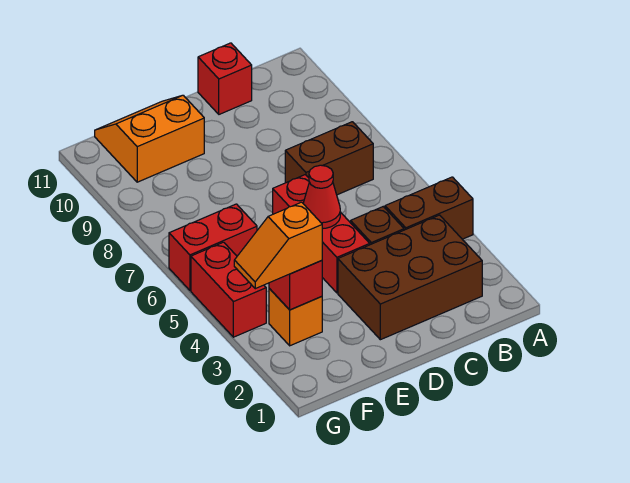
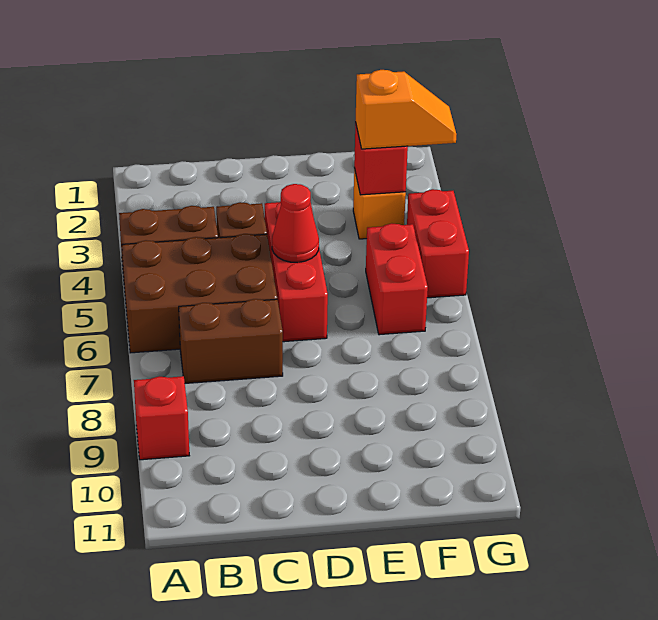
brown brick B2:D3 level 1 -> brown brick A5:C6 level 1
red brick C11 level 1 -> red brick A9 level 1
orange slope E10:F11 level 1 top 10 -> none
red brick F6:G6 level 1 -> red brick F5:F6 level 1

